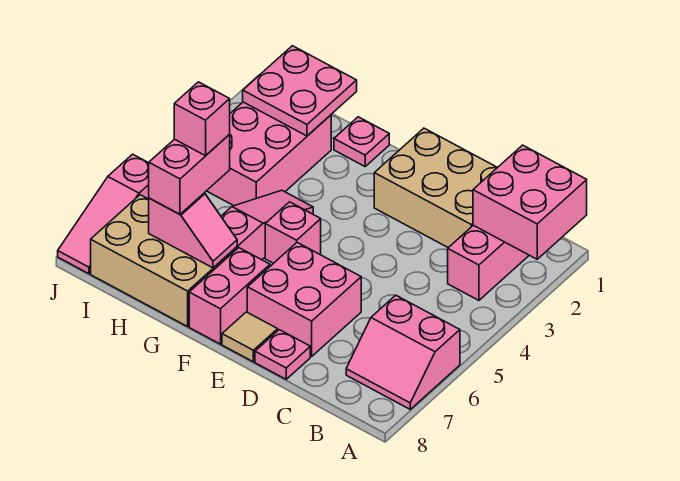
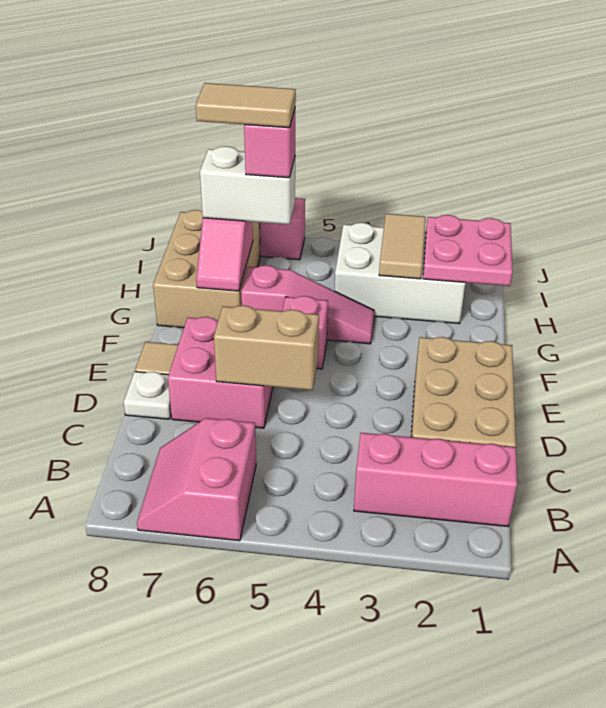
pink brick A1:B2 level 2 -> none
none -> tan brick D5:D6 level 2
pink plate D8 level 1 -> white plate D8 level 1
pink brick F7:F8 level 1 -> none
pink plate G1 level 1 -> none
pink brick H2:I4 level 1 -> white brick H2:I4 level 1
none -> tan tile H3:I3 level 2
pink brick H6:H7 level 3 -> white brick H6:H7 level 3
none -> tan tile H6:H7 level 5

